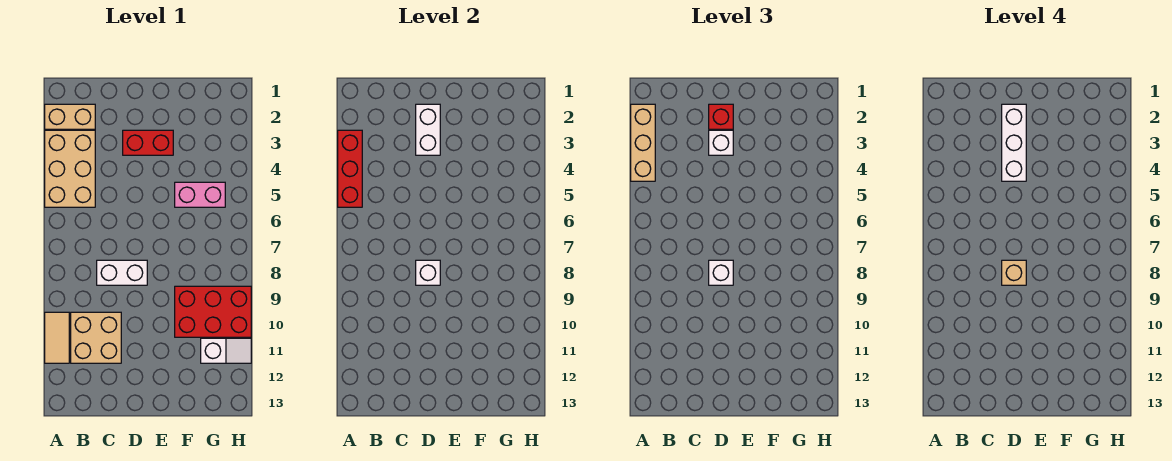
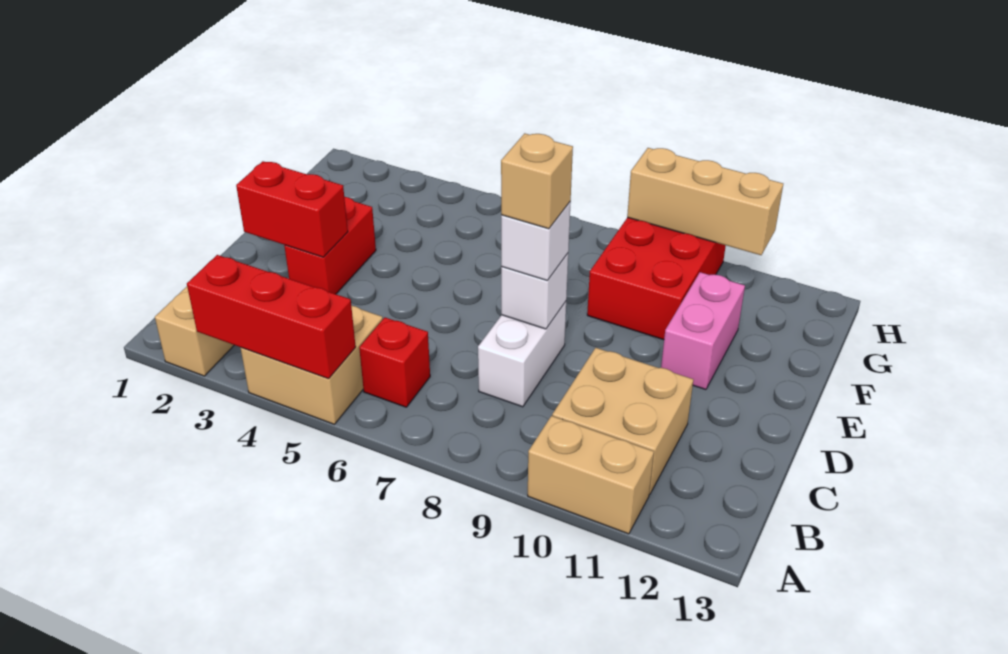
tan brick A2:A4 level 3 -> tan brick H9:H11 level 2
tan brick A3:B5 level 1 -> tan brick A4:B5 level 1
tan tile A10:A11 level 1 -> tan brick A10:A11 level 1
white brick D2:D3 level 2 -> red brick D2:D3 level 2
red brick D2 level 3 -> red brick B6 level 1
white brick D2:D4 level 4 -> none
white brick D3 level 3 -> none
pink brick F5:G5 level 1 -> pink brick E11:F11 level 1
white slope G11:H11 level 1 top G -> none

